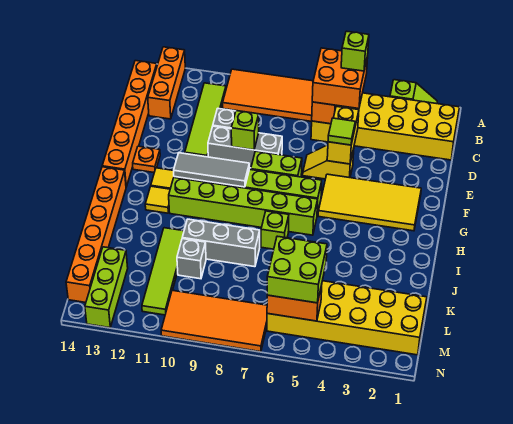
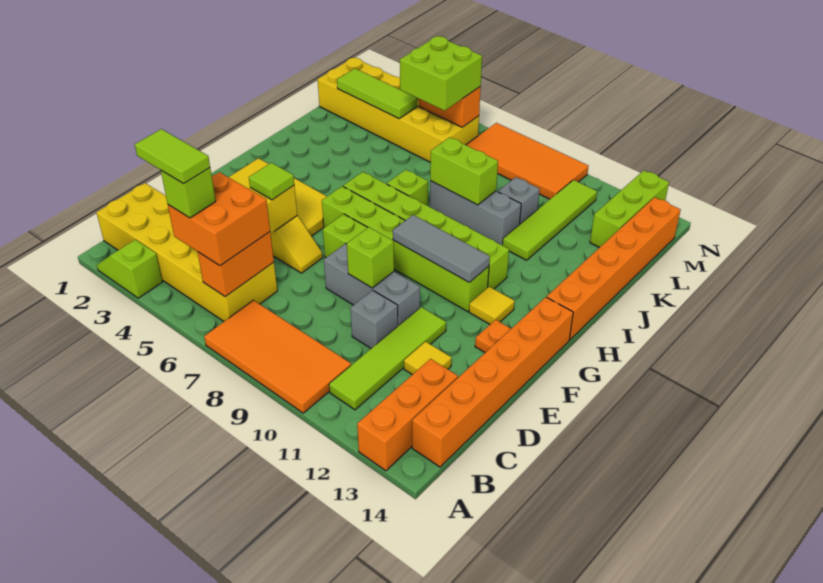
none -> lime tile B4:B5 level 5
yellow tile H12 level 1 -> yellow tile D12 level 1
none -> lime brick J8:J9 level 2
none -> lime tile L2:L4 level 2

